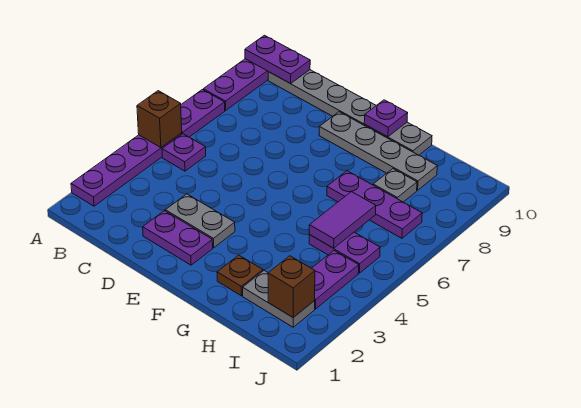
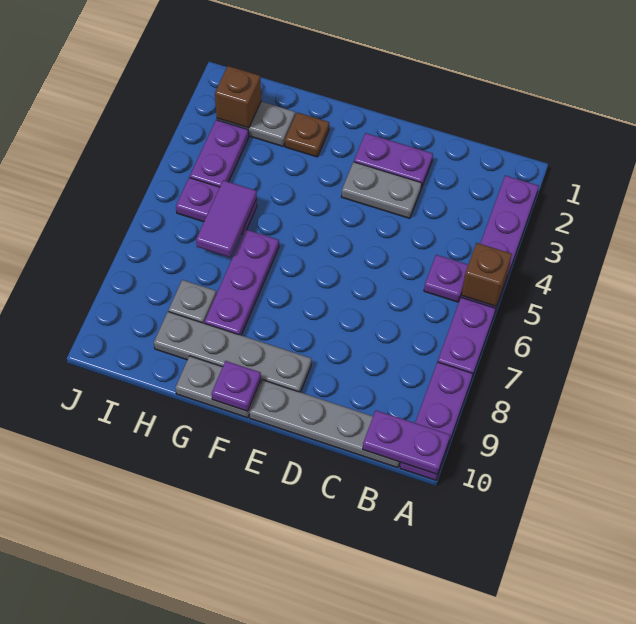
purple plate G7:I7 level 1 -> purple plate G6:G8 level 1

